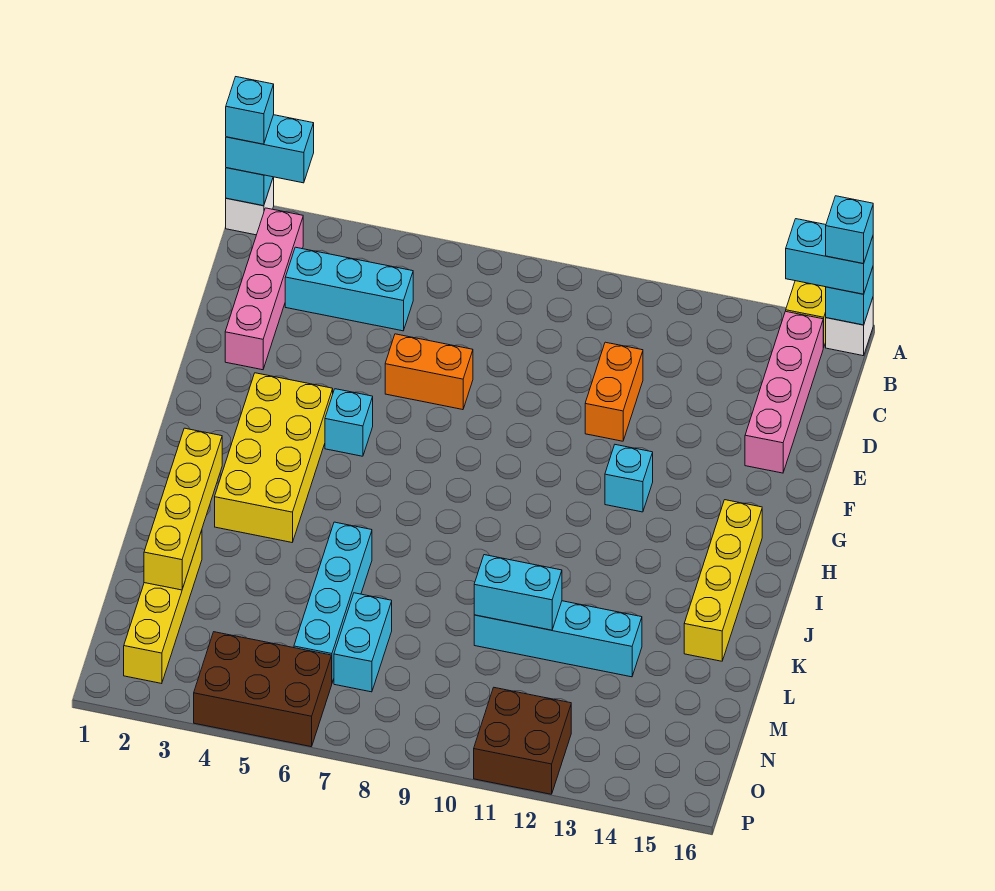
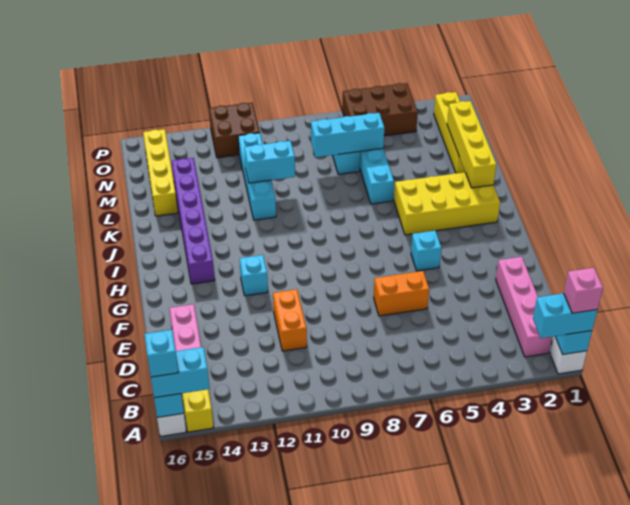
cyan brick A1 level 4 -> pink brick A1 level 4
cyan brick C3:C5 level 1 -> cyan brick M6:M8 level 2
yellow brick G3:J4 level 1 -> yellow brick I2:J5 level 1
none -> purple brick H14:M14 level 1
yellow brick H15:K15 level 1 -> yellow brick L15:O15 level 1
cyan brick L10:L13 level 1 -> cyan brick K11:N11 level 1

